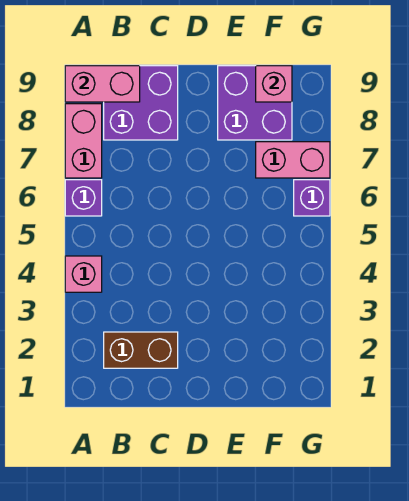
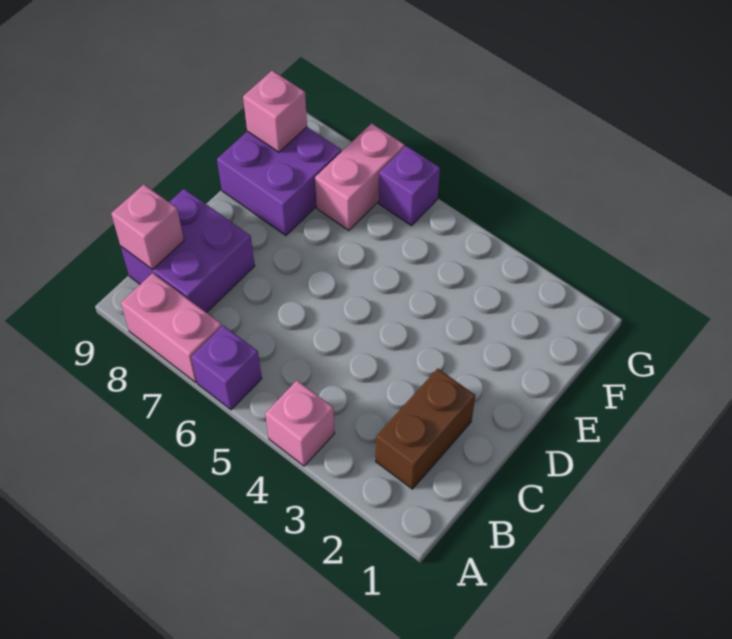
pink brick A9:B9 level 2 -> pink brick B9 level 2

